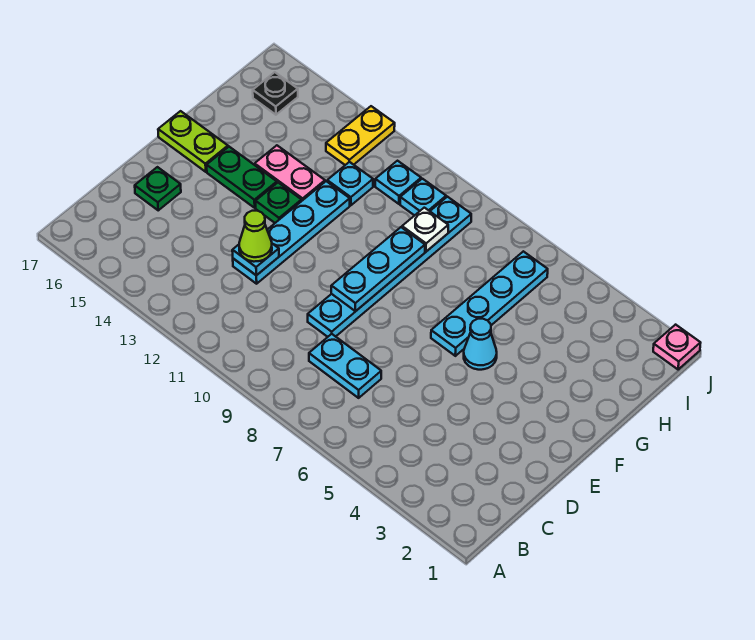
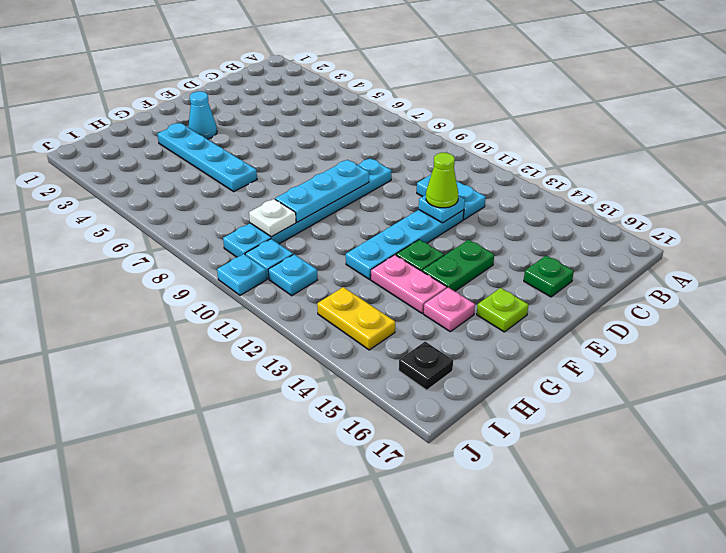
cyan plate C7:C8 level 1 -> cyan plate C11:C12 level 1
cyan cone F5 level 1 -> cyan cone F3 level 1
cyan plate F6:I6 level 1 -> cyan plate G3:G6 level 1
green plate F14:F15 level 1 -> green plate E14:F14 level 1
lime plate F16:F17 level 1 -> lime plate F16 level 1
cyan plate H12 level 1 -> cyan plate J10 level 1
yellow plate I13:J13 level 1 -> yellow plate I13:I14 level 1
pink plate J1 level 1 -> pink plate G15 level 1

